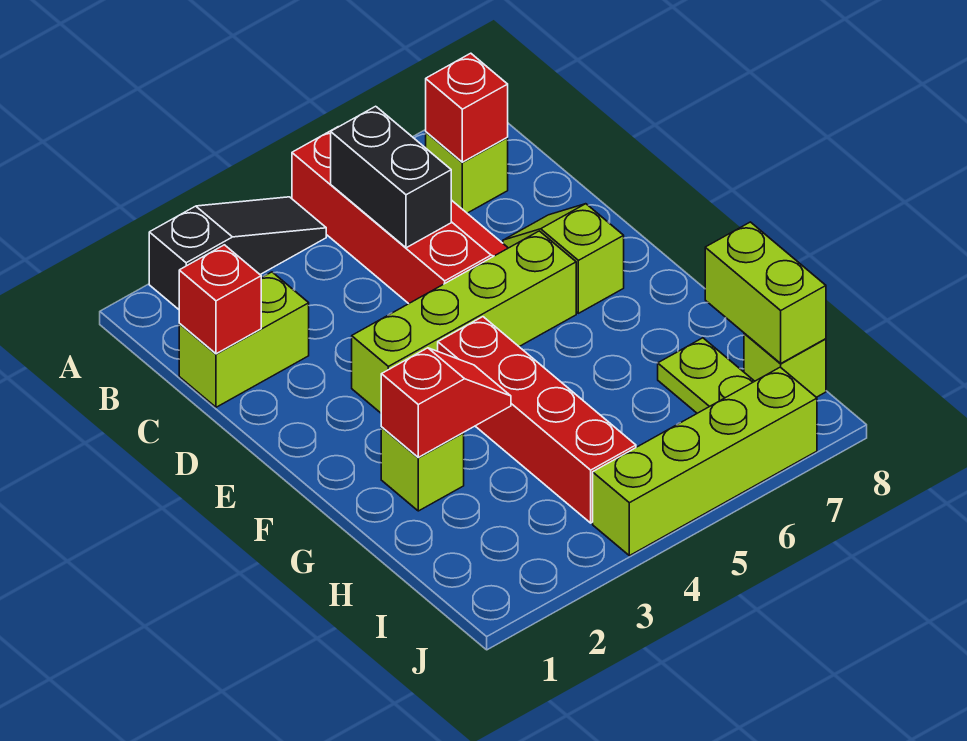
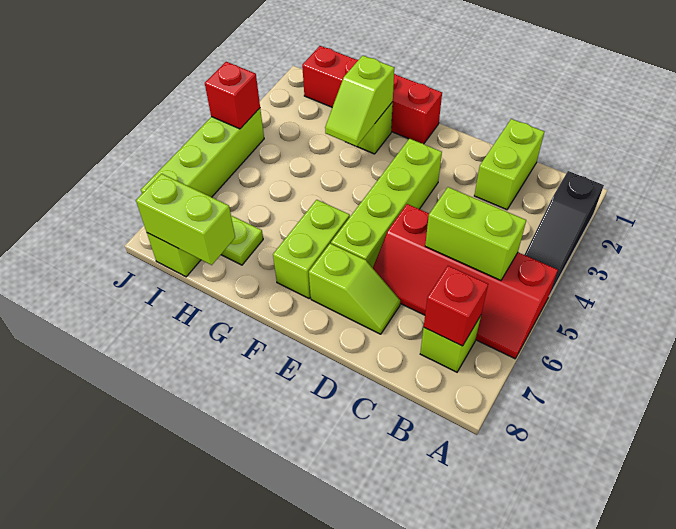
black brick B5:C5 level 2 -> lime brick B5:C5 level 2
red brick C1 level 2 -> red brick J4 level 2
red brick F4:I4 level 1 -> red brick F1:I1 level 1
none -> lime brick F6:F7 level 1
red slope G2:G3 level 2 top 2 -> lime slope G2:G3 level 2 top 2

